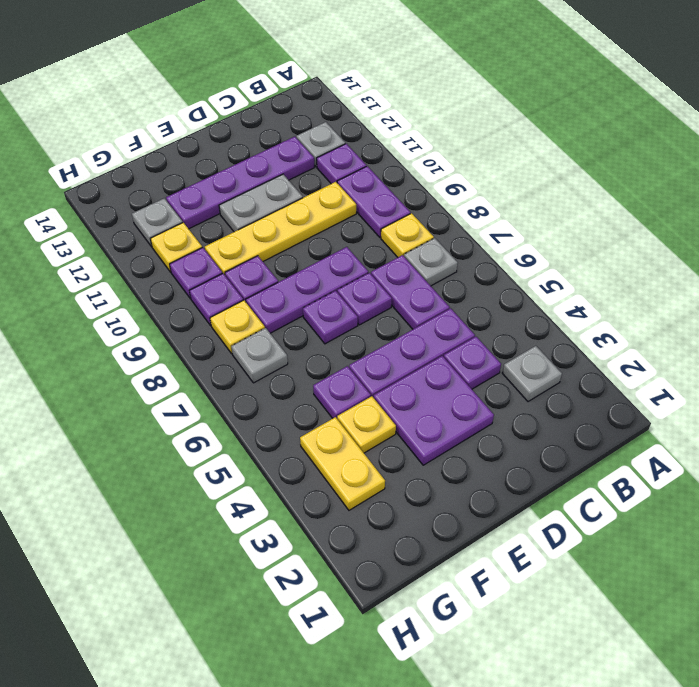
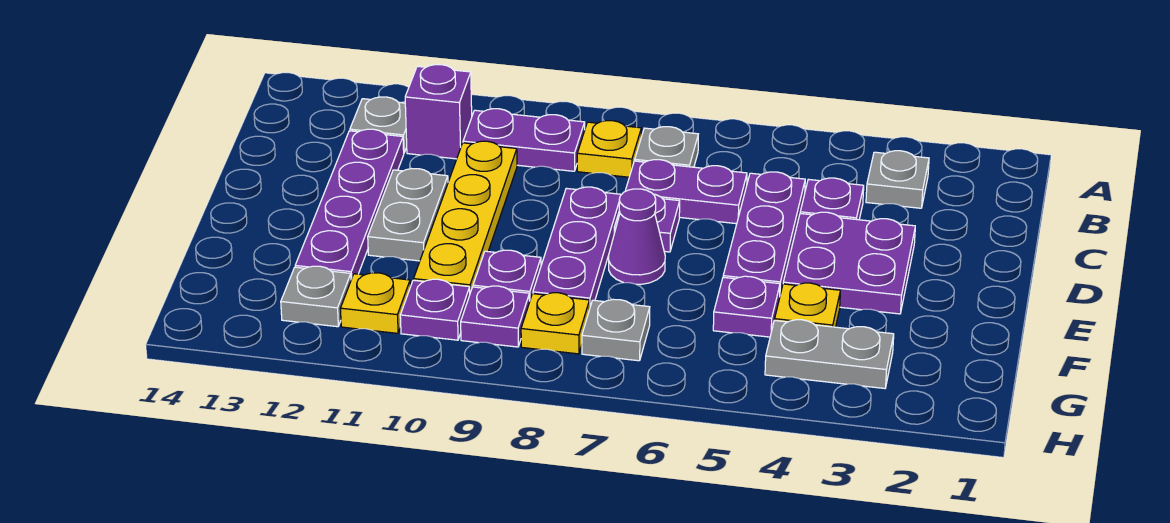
purple plate B11 level 1 -> purple brick B11 level 1
purple plate E7 level 1 -> purple cone E7 level 1
yellow plate G3:G4 level 1 -> grey plate G3:G4 level 1

